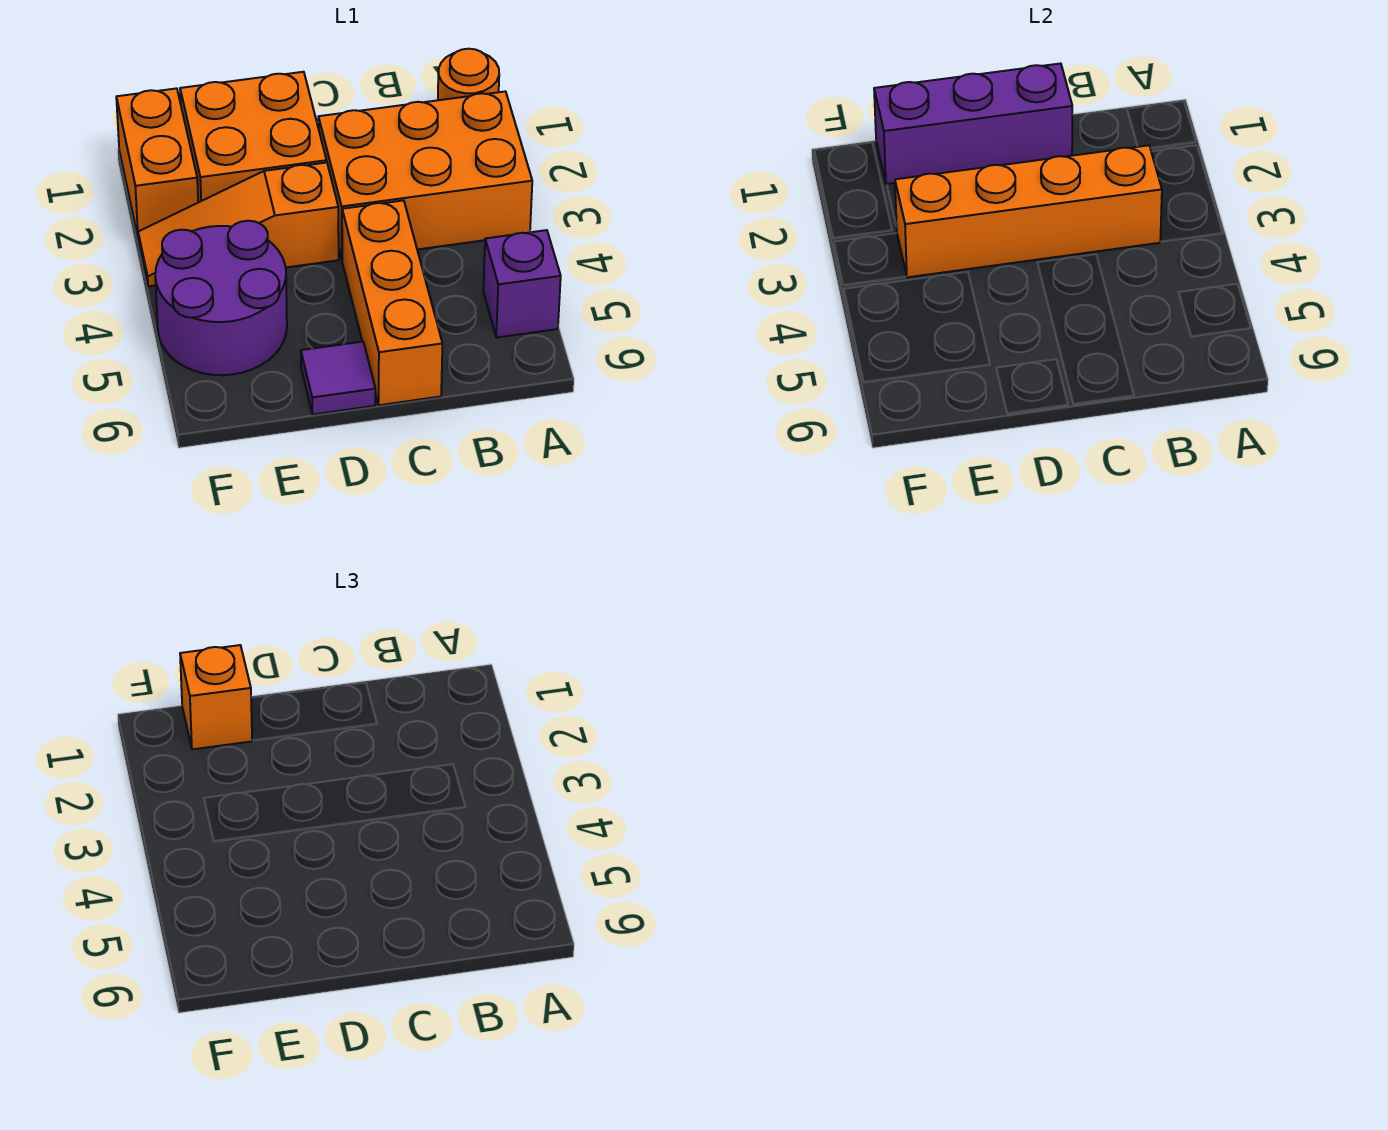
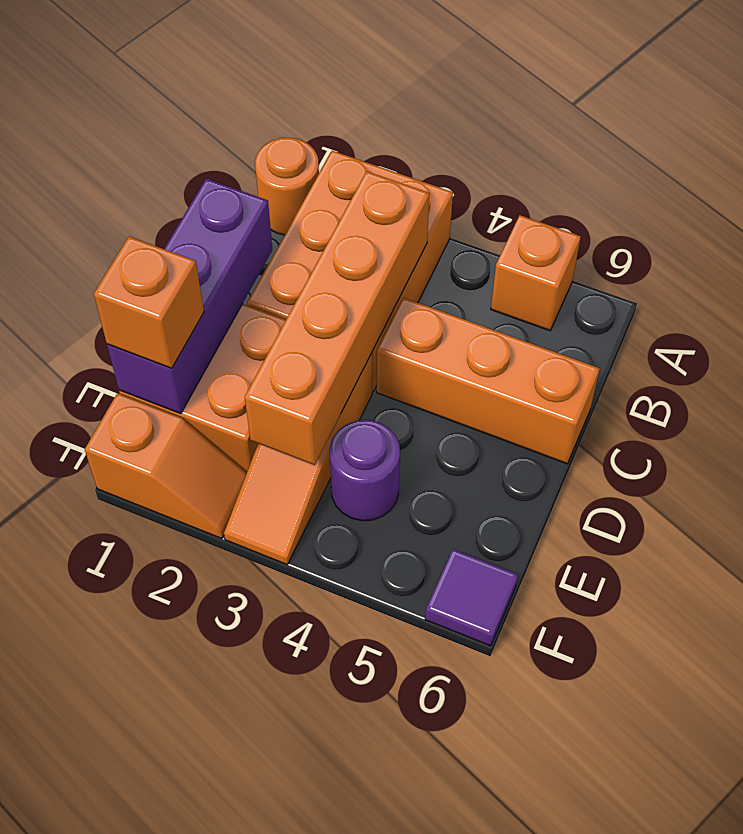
purple brick A5 level 1 -> orange brick A5 level 1
purple tile D6 level 1 -> purple tile F6 level 1
purple round brick E4:F5 level 1 -> purple round brick E4 level 1
orange brick F1:F2 level 1 -> orange slope F1:F2 level 1 top 1

